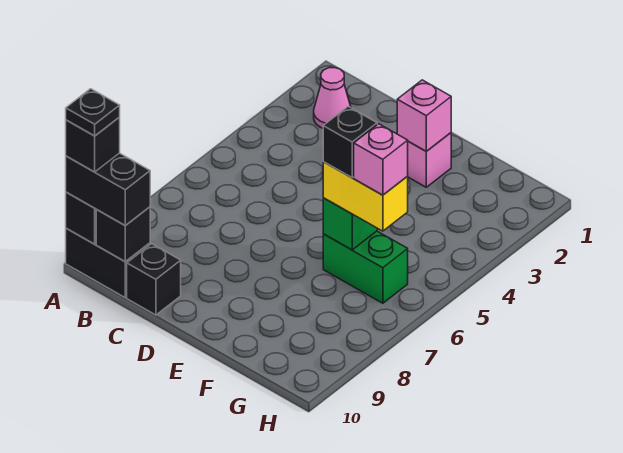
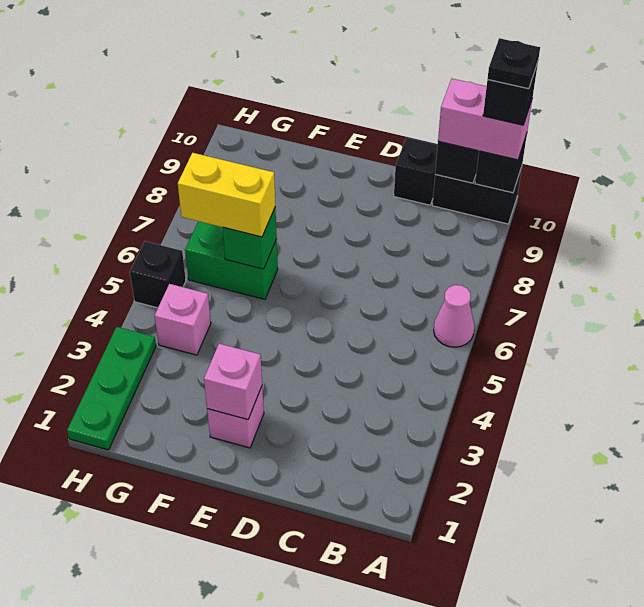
black brick A10:B10 level 3 -> pink brick A10:B10 level 3
pink cone B2 level 1 -> pink cone A6 level 1
black brick F6 level 4 -> black brick H5 level 1
pink brick G6 level 4 -> pink brick G4 level 1
none -> green plate H1:H3 level 1

